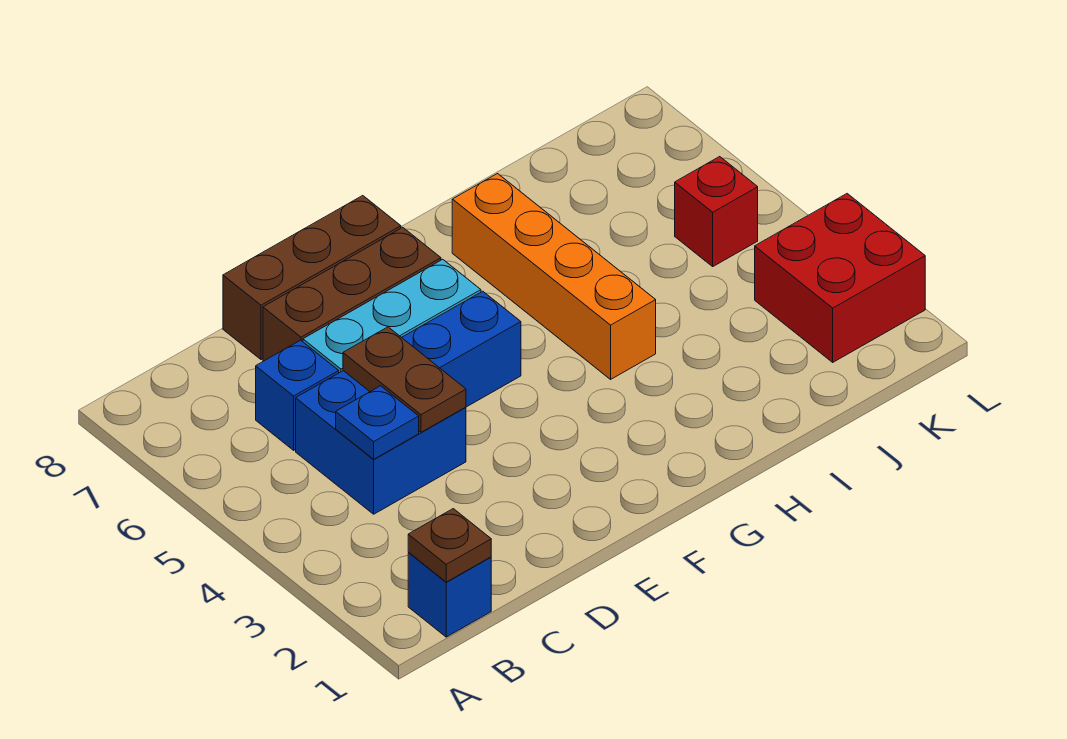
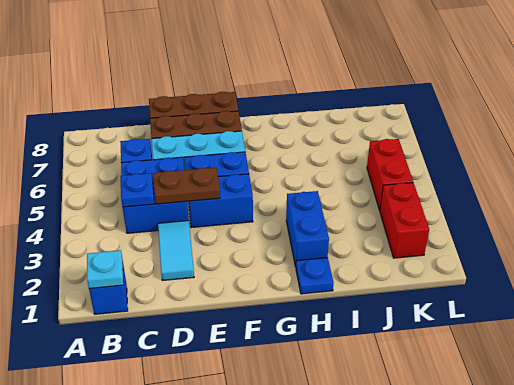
brown plate B1 level 2 -> cyan plate B1 level 2
none -> cyan tile D2:D3 level 1
brown plate D4:D5 level 2 -> brown plate D4:E4 level 2
none -> blue brick E4:F4 level 1
none -> blue plate H1 level 1
none -> blue brick H2:H3 level 1
orange brick H4:H7 level 1 -> none
red brick K2:L3 level 1 -> red brick K2:K3 level 1
red brick K5 level 1 -> red brick K4:K5 level 1

